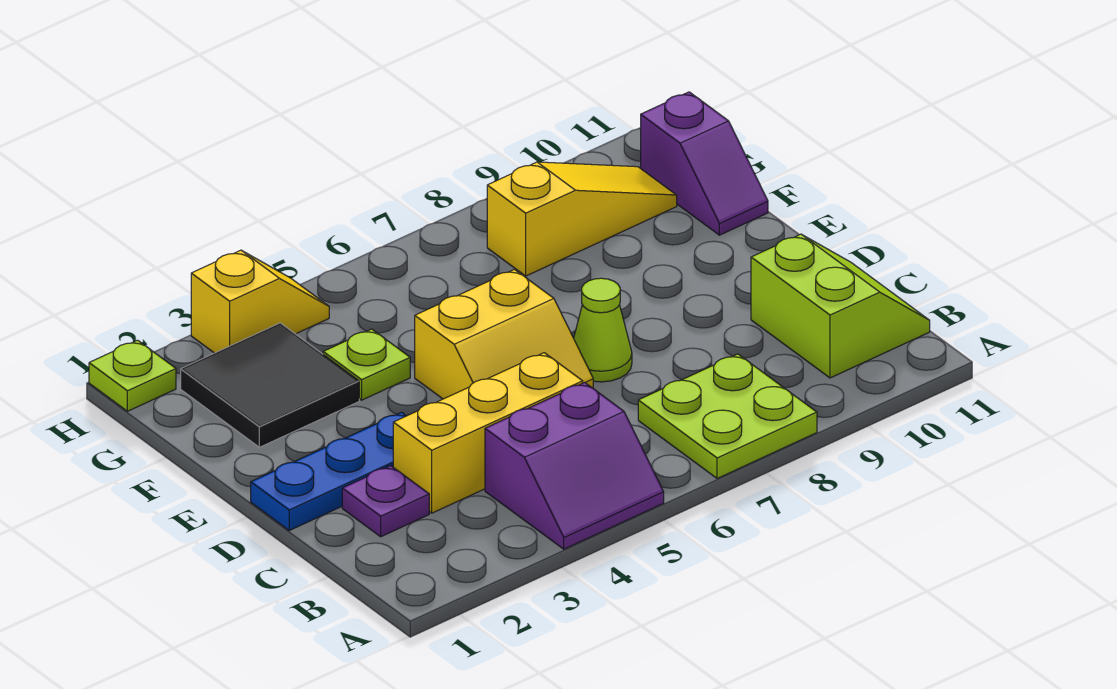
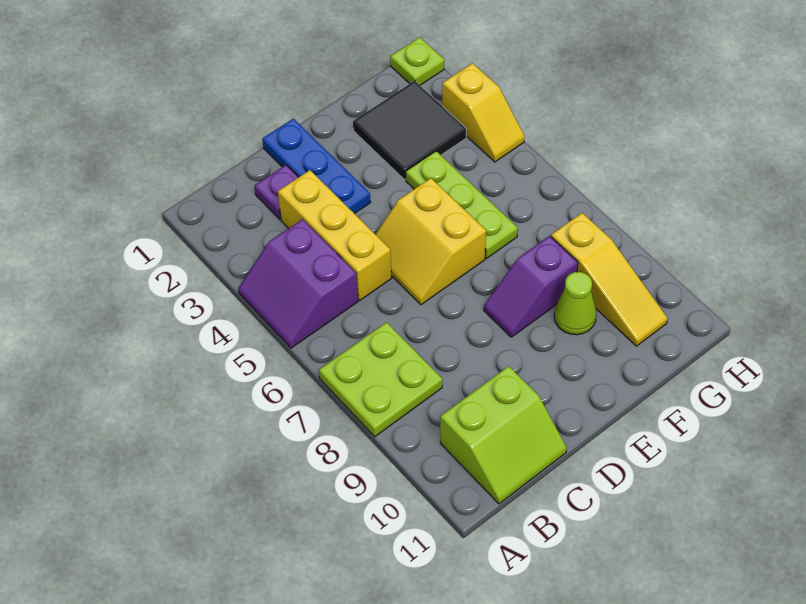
lime cone D7 level 1 -> lime cone F9 level 1
lime plate F4 level 1 -> lime plate F4:F6 level 1
purple slope F11:G11 level 1 top G -> purple slope E8:F8 level 1 top F

